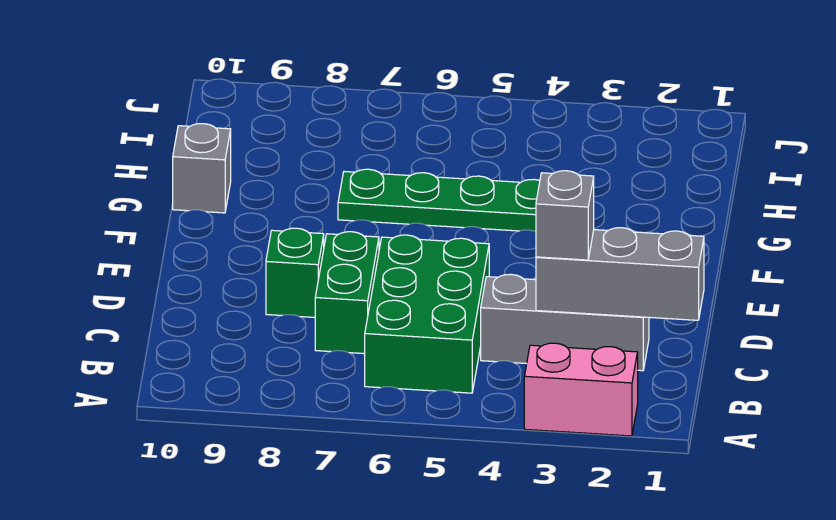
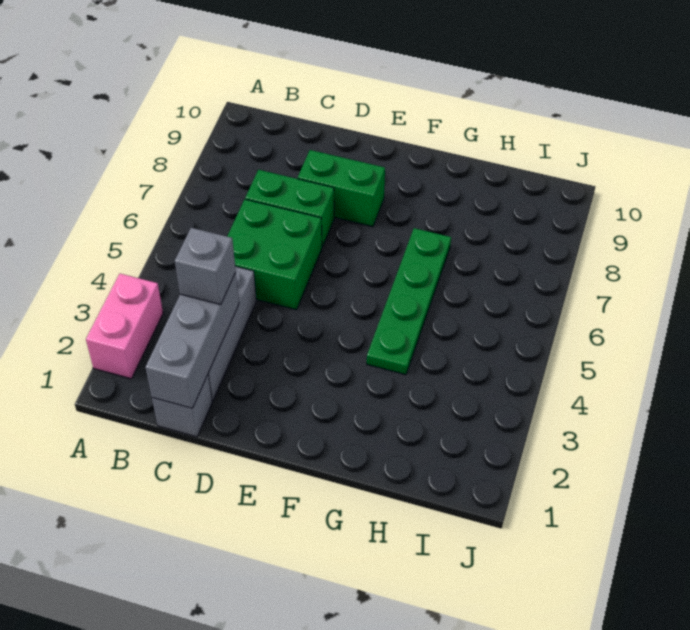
green brick B5:D6 level 1 -> green brick C5:D6 level 1
green brick D8 level 1 -> green brick D8:E8 level 1
grey brick G10 level 1 -> grey brick C1 level 1

